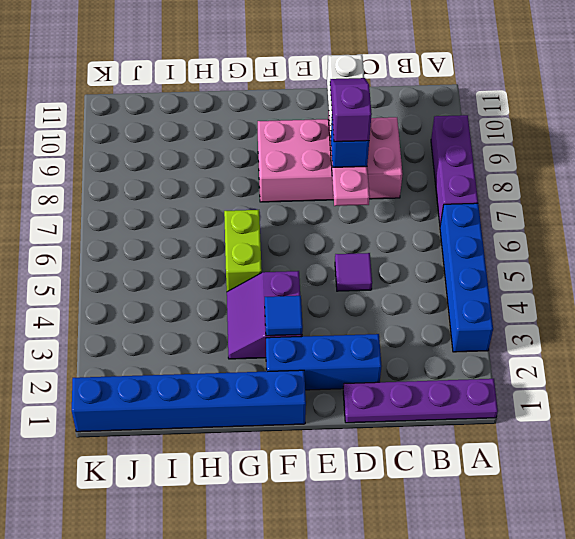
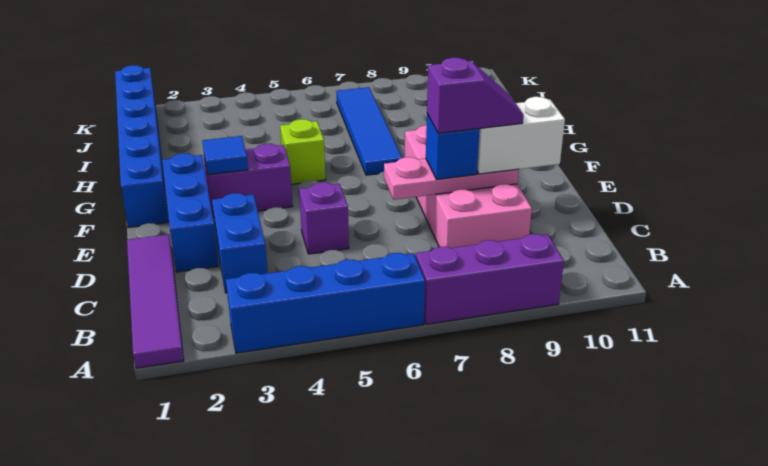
purple plate A1:D1 level 1 -> purple tile A1:D1 level 1
none -> blue brick C3:D3 level 1
purple tile D5 level 1 -> purple brick D5 level 1
lime brick G5:G6 level 1 -> lime brick G5 level 1
none -> blue tile G7:J7 level 1

